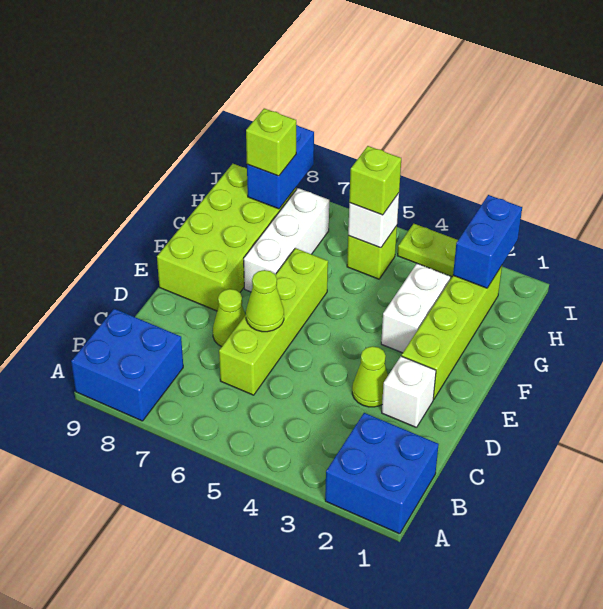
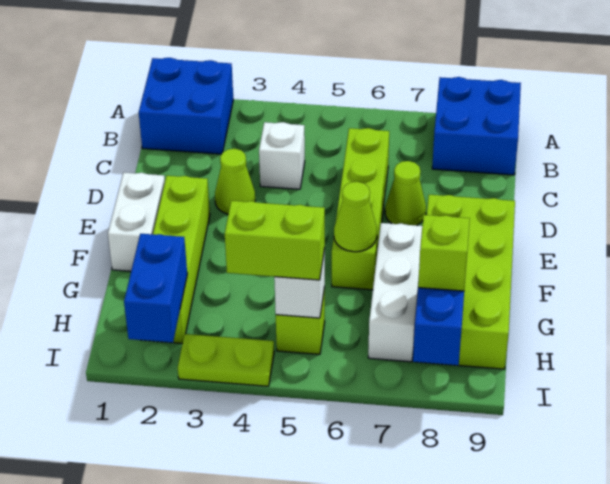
white brick D2 level 1 -> white brick C4 level 1
lime cone D6 level 2 -> lime cone F6 level 2
white brick F3:G3 level 1 -> white brick E1:F1 level 1
lime brick H5 level 3 -> lime brick H4:H5 level 3

